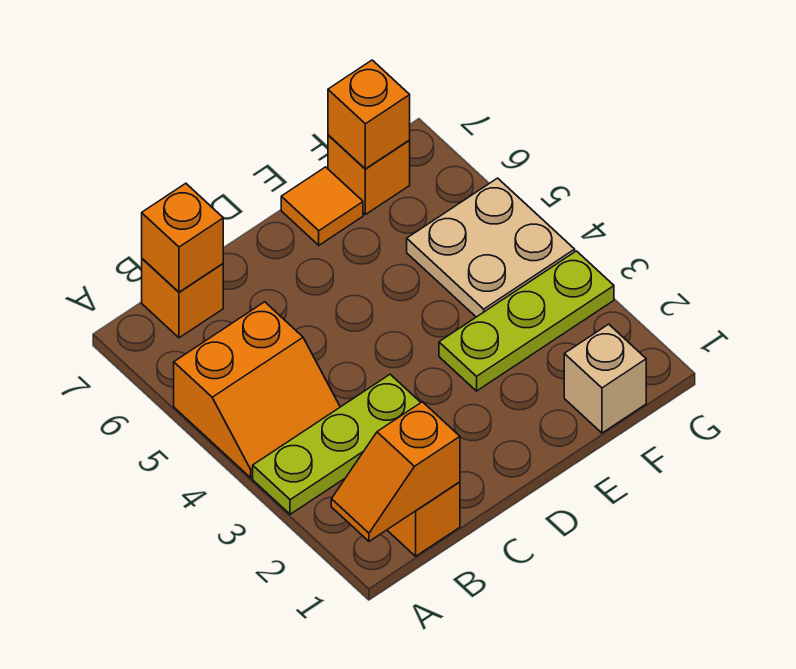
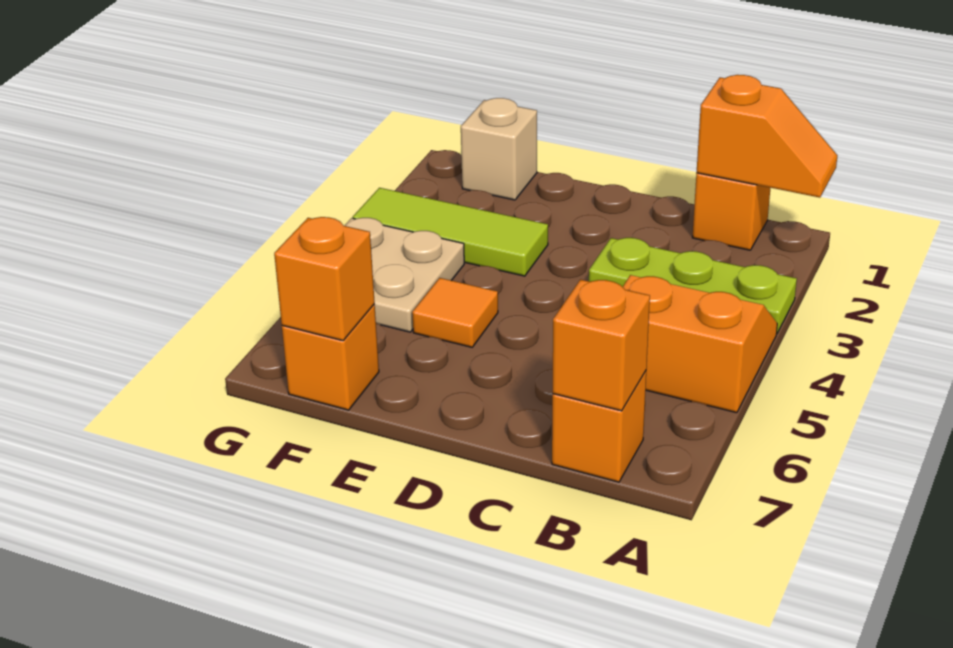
lime plate E3:G3 level 1 -> lime tile E3:G3 level 1
orange tile E7 level 1 -> orange tile E5 level 1

